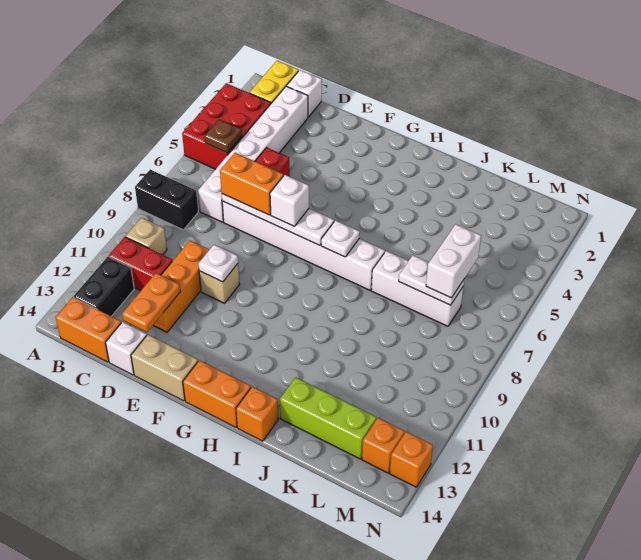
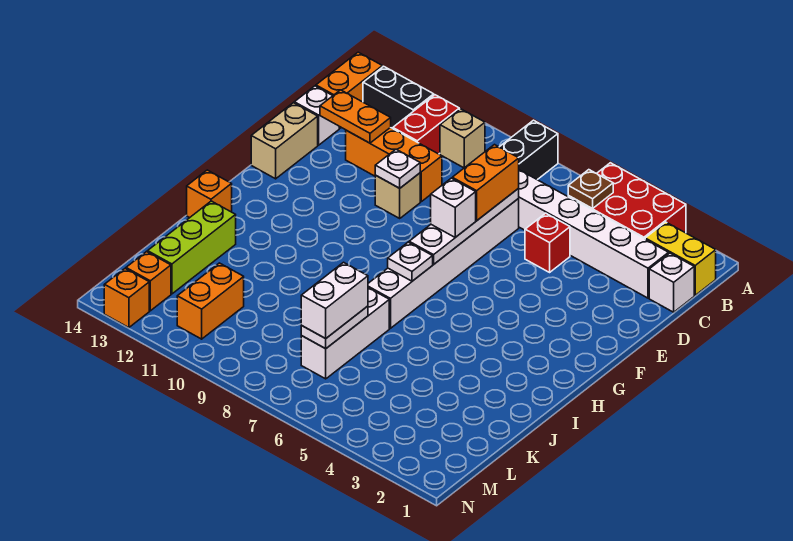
orange brick G14:H14 level 1 -> orange brick L11:M11 level 1
white brick L6:L7 level 3 -> white brick K7:L7 level 3

